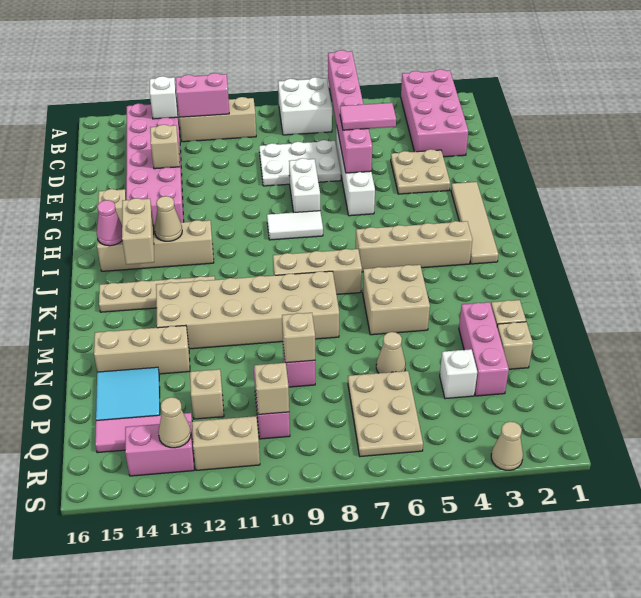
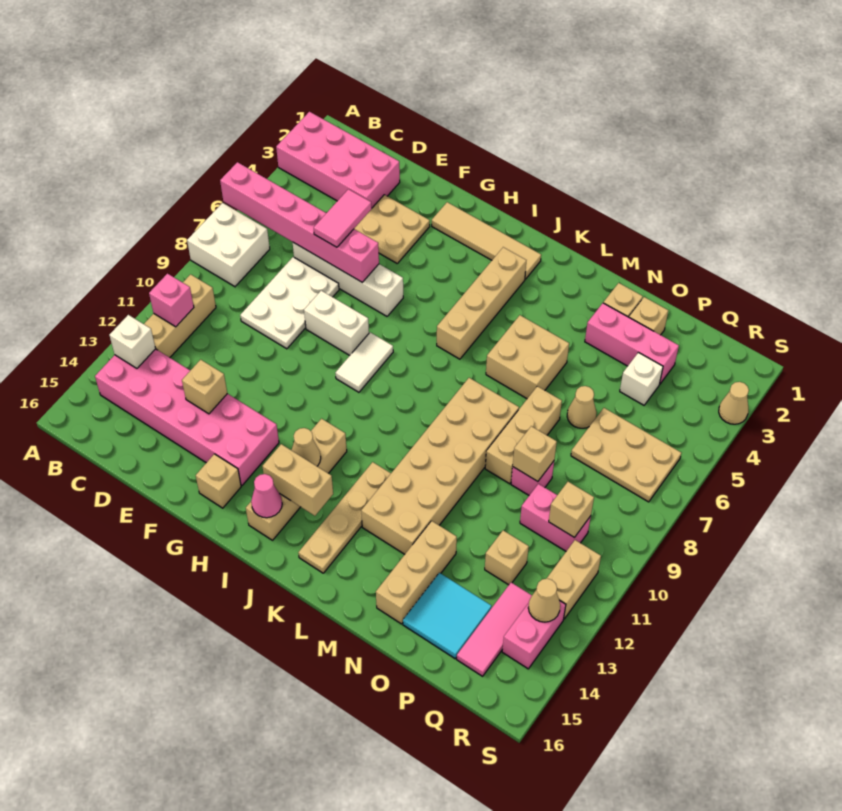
pink brick B11:B12 level 2 -> pink brick B11 level 2
tan brick K7:K9 level 1 -> tan brick N7:N9 level 1

